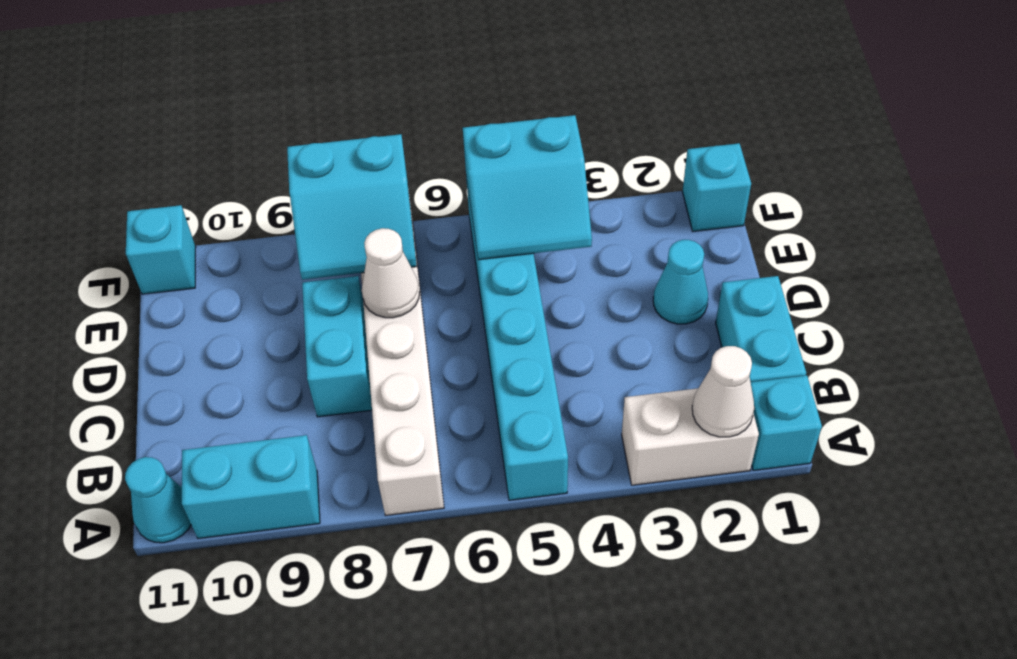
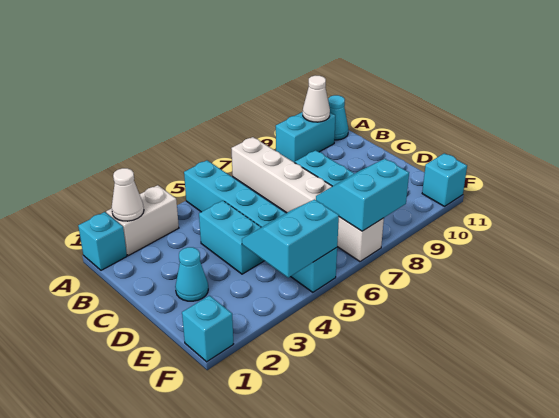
cyan brick B1:C1 level 1 -> cyan brick C4:D4 level 1
white cone D7 level 2 -> white cone A10 level 2

